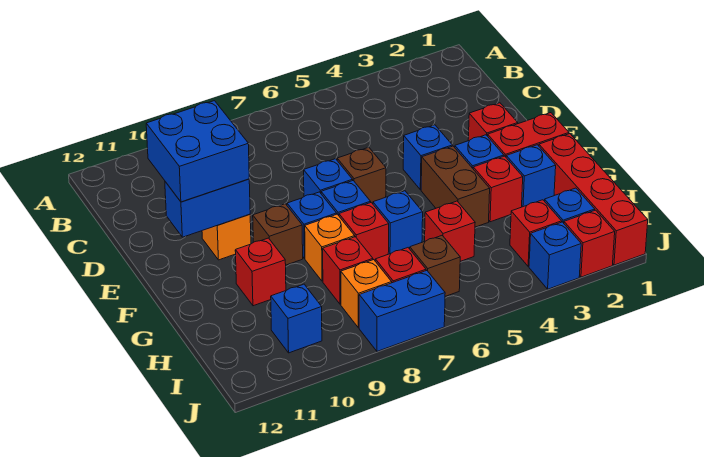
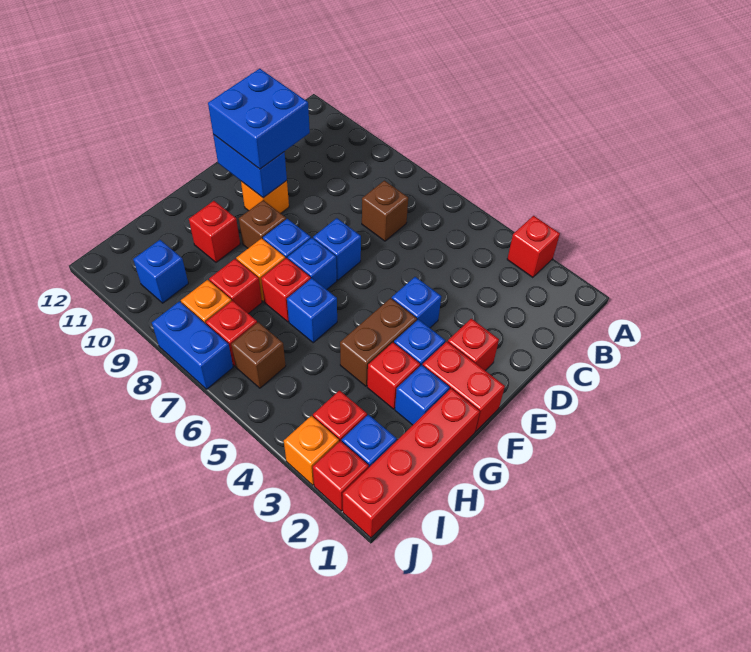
brown brick E6 level 1 -> brown brick C7 level 1
red brick H5 level 1 -> red brick A3 level 1
blue brick J3 level 1 -> orange brick J3 level 1

